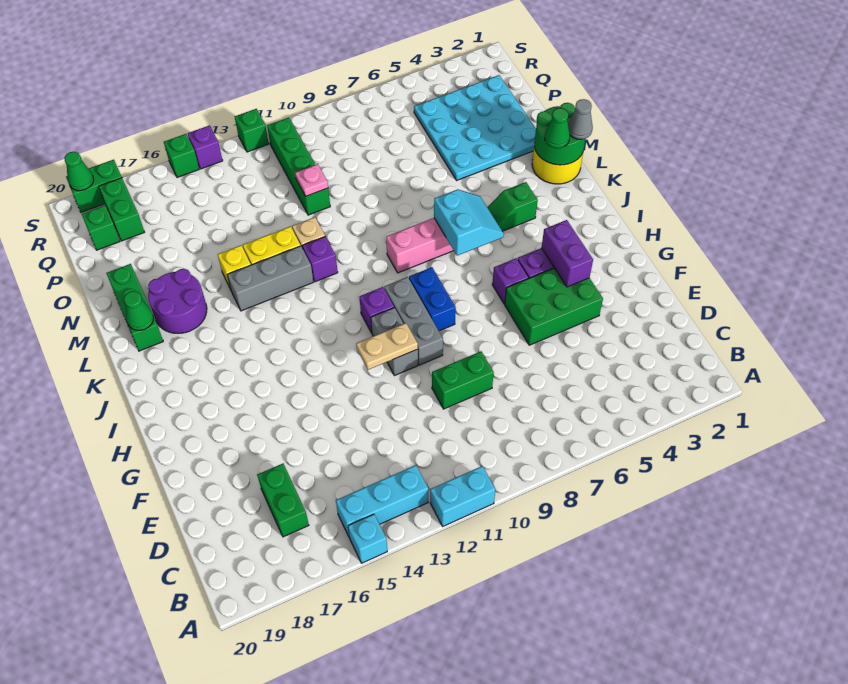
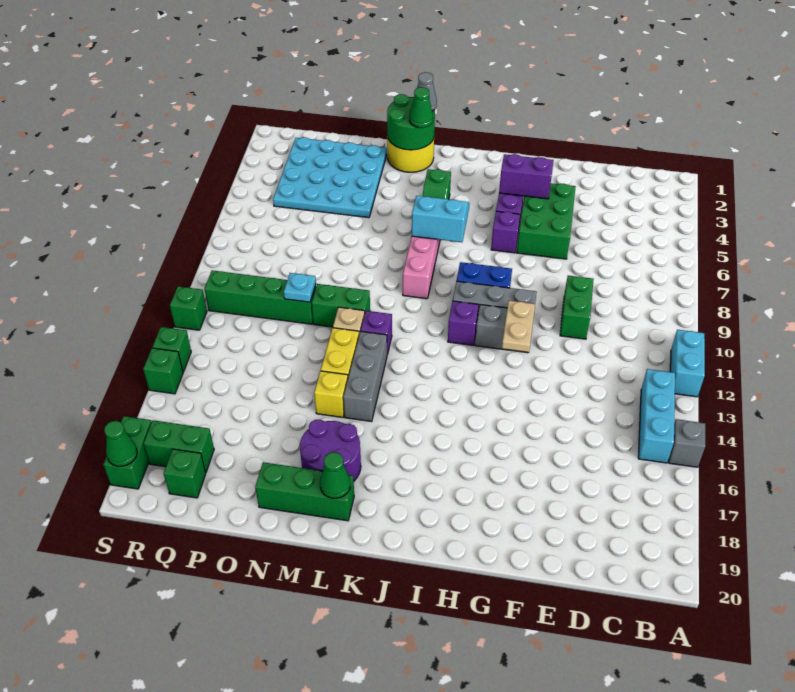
cyan brick A15 level 1 -> grey brick A15 level 1
green brick C17:D17 level 1 -> green brick M11:N11 level 1
pink plate O11 level 2 -> cyan plate O11 level 2
purple brick S14 level 1 -> green brick S14 level 1

